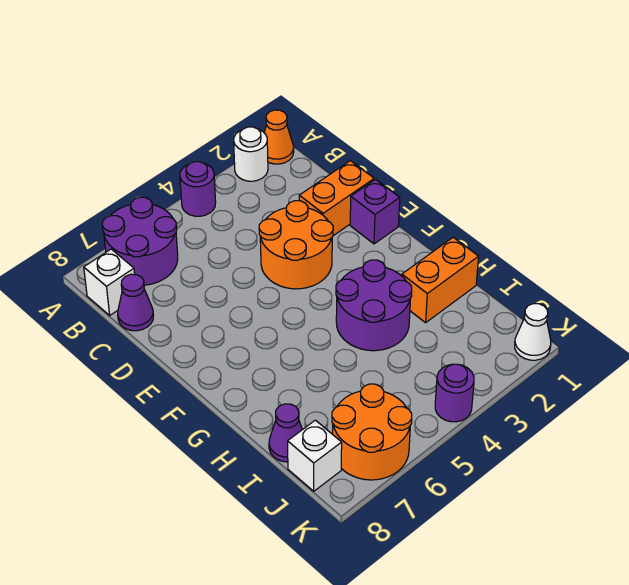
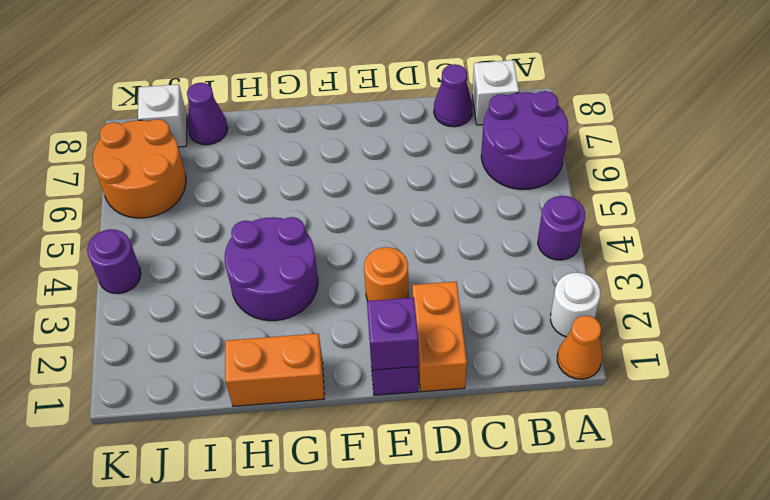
orange round brick D3:E4 level 1 -> orange round brick E3 level 1
none -> purple brick E1 level 2
orange brick H1:H2 level 1 -> orange brick G1:H1 level 1
white cone K1 level 1 -> none

